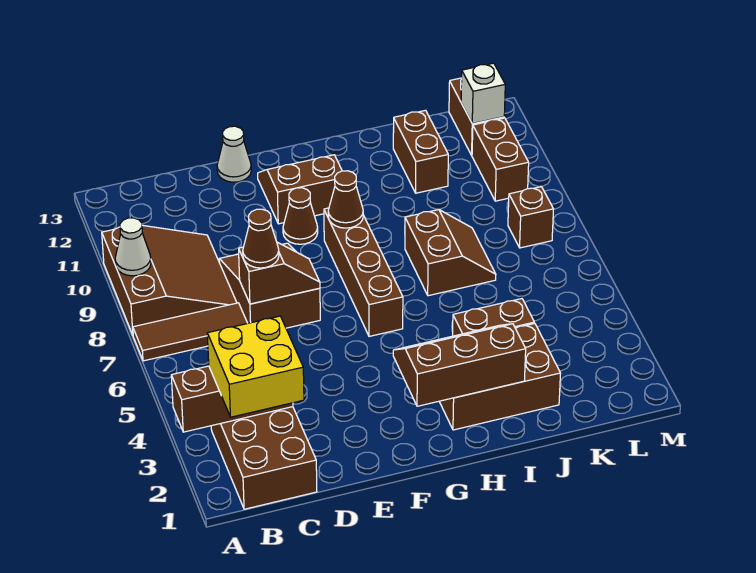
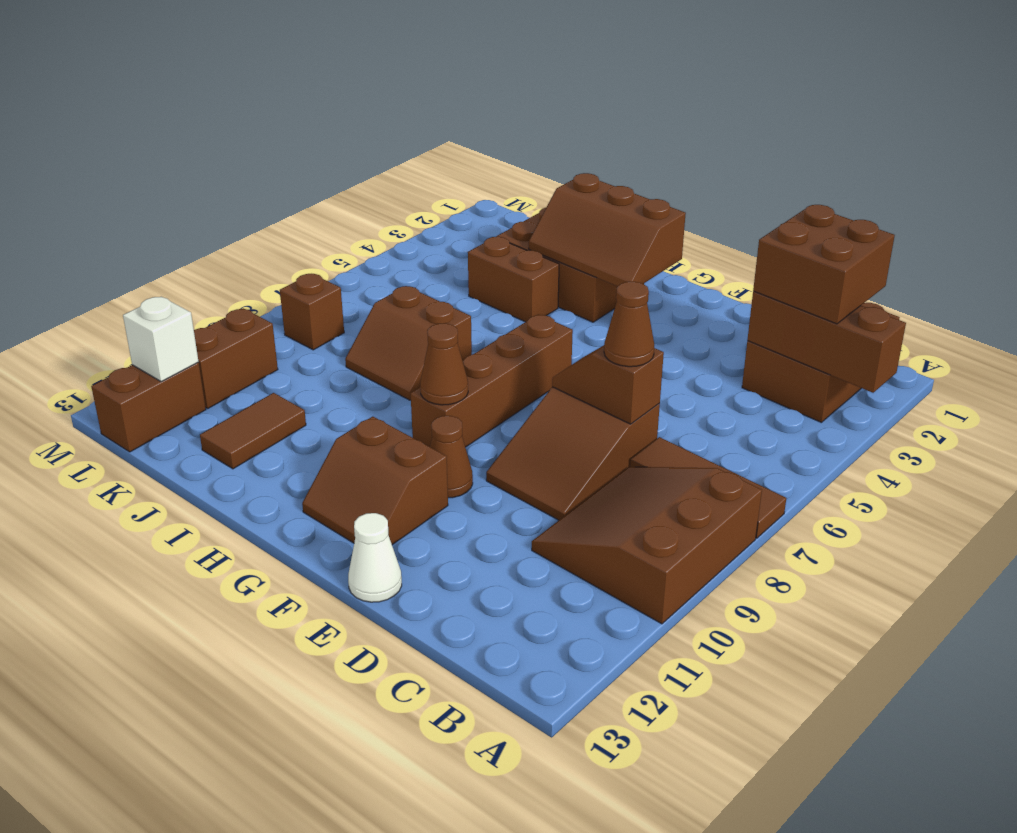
white cone A9 level 2 -> none
yellow brick B2:C3 level 3 -> brown brick B2:C3 level 3
brown slope I7:J8 level 1 top I -> brown slope I7:J8 level 1 top 7
brown brick J11:J12 level 1 -> brown tile J11:J12 level 1

